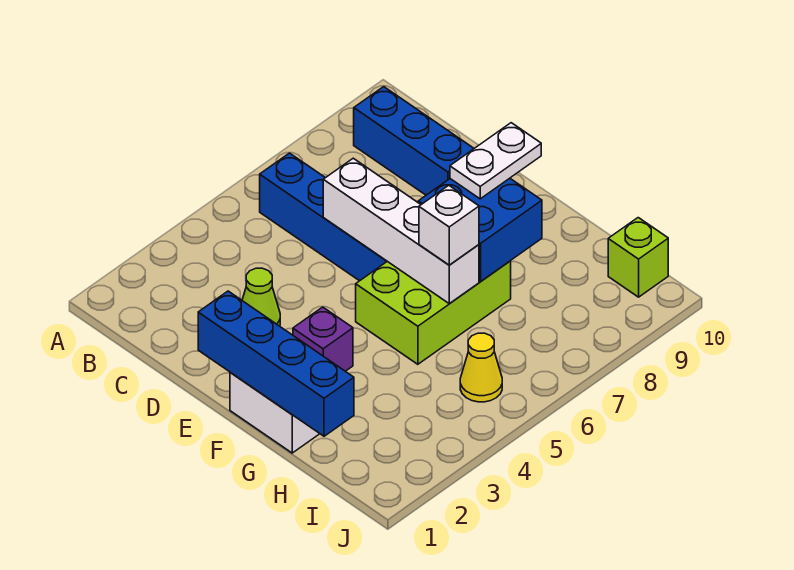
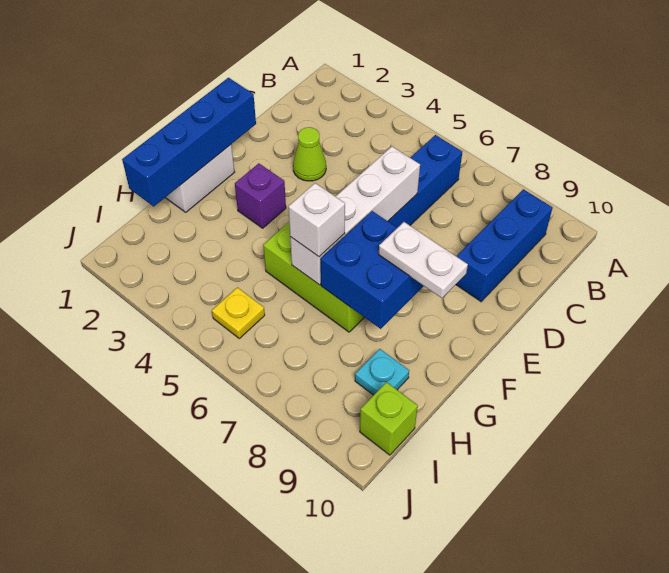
none -> cyan plate H9 level 1
yellow cone I5 level 1 -> yellow plate I5 level 1

